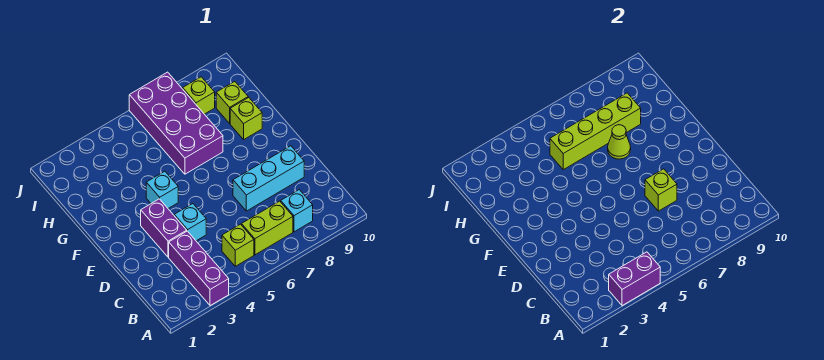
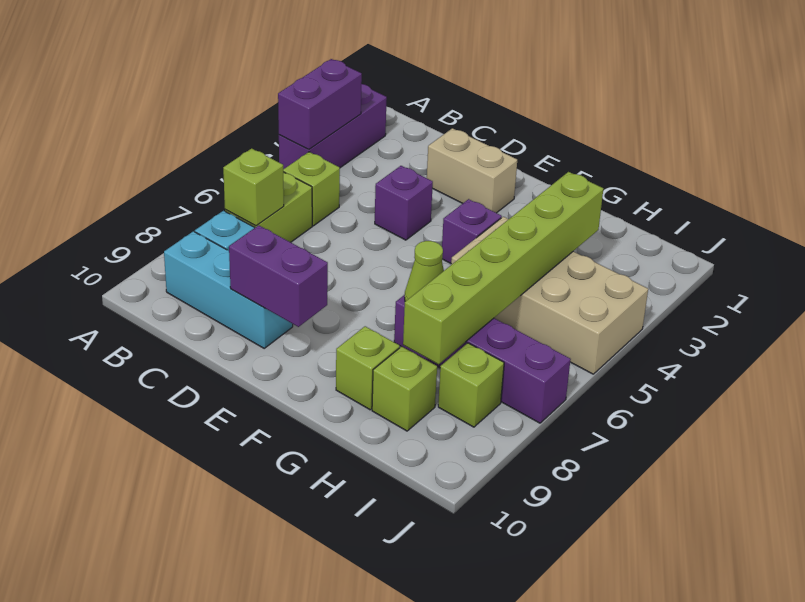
purple brick A3:C3 level 1 -> purple brick A2:A4 level 1
none -> tan brick D2:E2 level 1
purple brick D3:E3 level 1 -> purple brick D9:E9 level 2
cyan brick D4 level 1 -> purple brick D4 level 1
cyan brick D7:D9 level 1 -> cyan brick B9:D9 level 1
lime brick D7 level 2 -> lime brick B7 level 2
cyan brick F4 level 1 -> purple brick F4 level 1
none -> tan brick G4:J5 level 1
purple brick G6:J7 level 1 -> purple brick G7:J7 level 1
lime brick H5:H8 level 2 -> lime brick H3:H8 level 2

